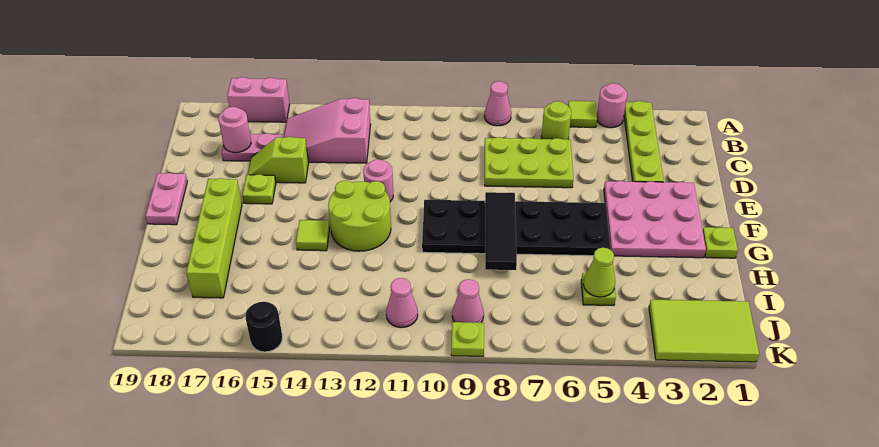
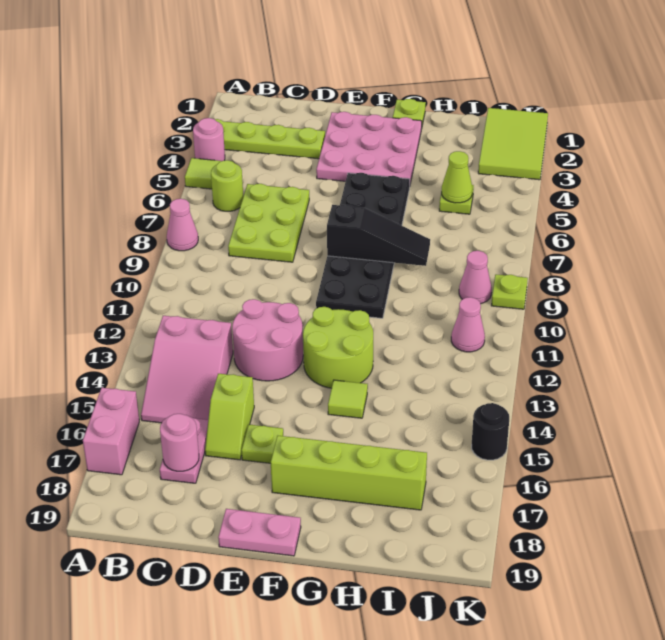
pink round brick E12 level 1 -> pink round brick D12:E13 level 1
black tile F8:H8 level 2 -> black slope F8:H8 level 2 top F

